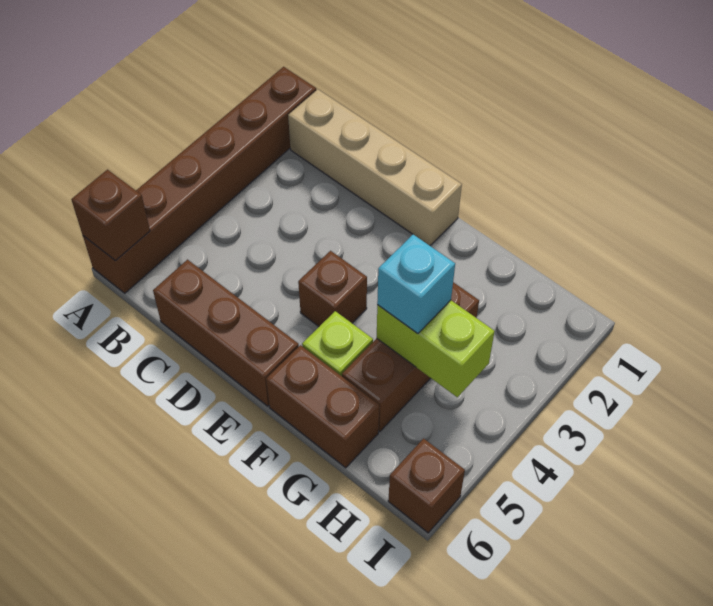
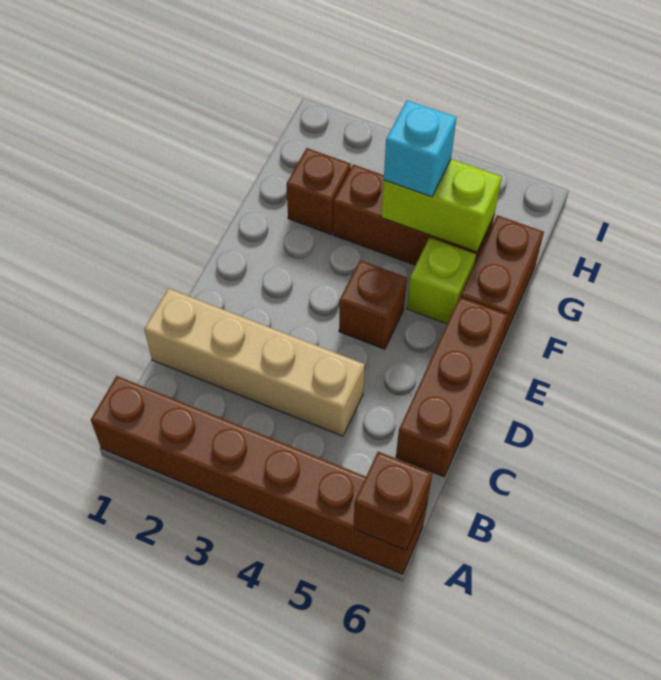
tan brick B1:E1 level 1 -> tan brick C1:C4 level 1
lime brick G4:H4 level 2 -> lime brick G4:G5 level 2
brown brick I6 level 1 -> brown brick G2 level 1

